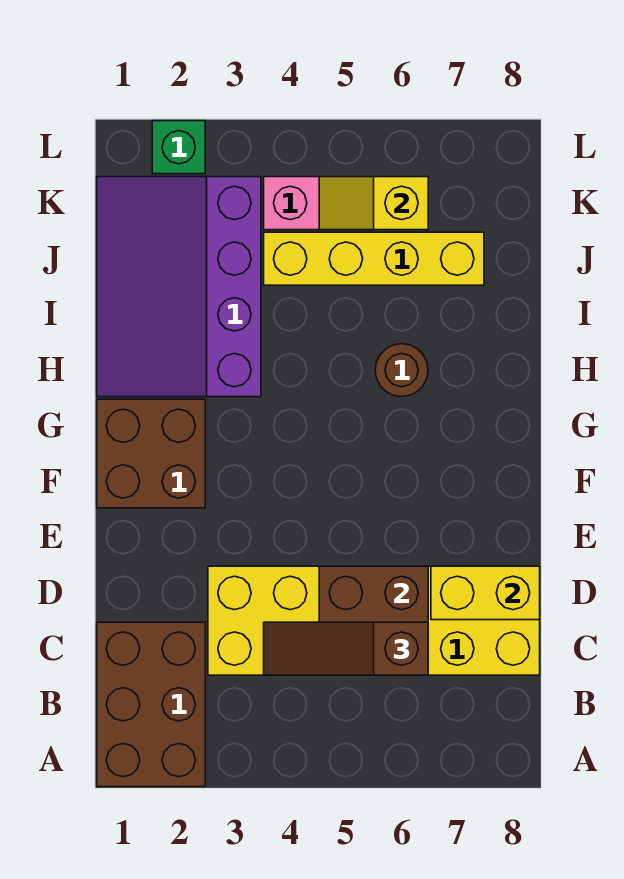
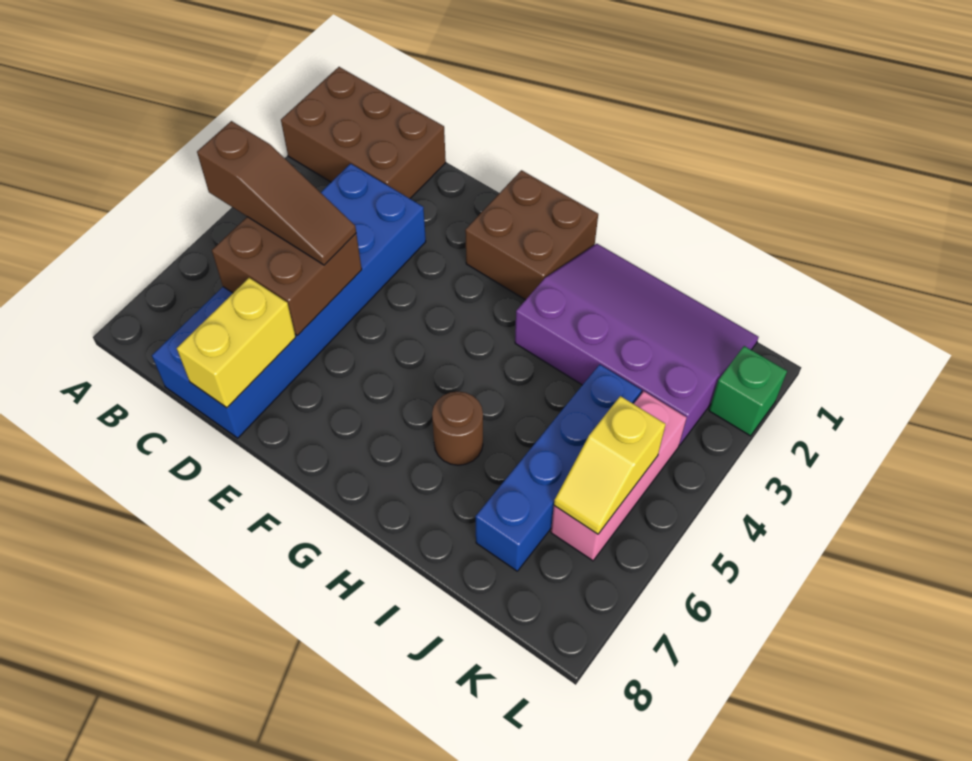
yellow brick C3:D8 level 1 -> blue brick C3:D8 level 1
brown slope C4:C6 level 3 top 6 -> brown slope B5:D5 level 3 top B
yellow brick J4:J7 level 1 -> blue brick J4:J7 level 1
yellow slope K5:K6 level 2 top 6 -> yellow slope K5:K6 level 2 top 5

